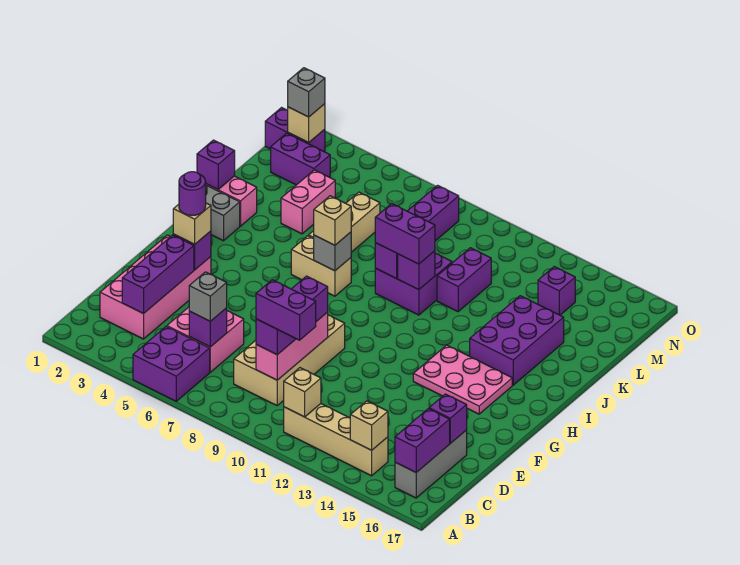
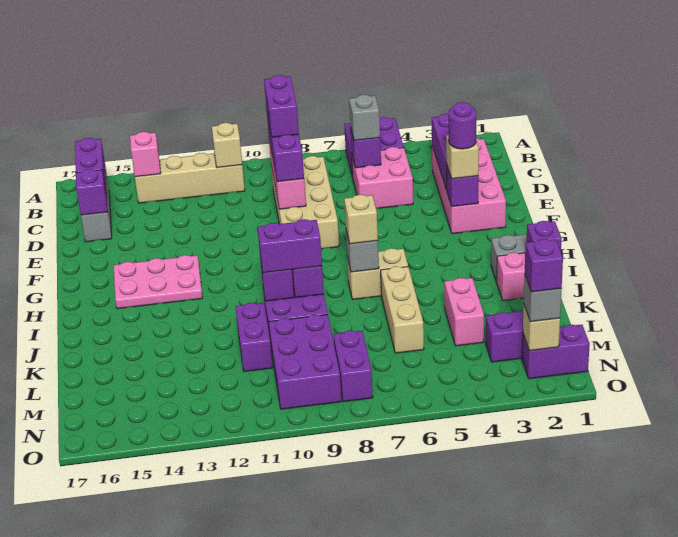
tan brick B14 level 2 -> pink brick B14 level 2
purple brick C9:C10 level 4 -> purple brick C9:D9 level 4
purple brick I14:K15 level 1 -> purple brick L9:N10 level 1
purple brick M14 level 1 -> purple brick N2 level 4

